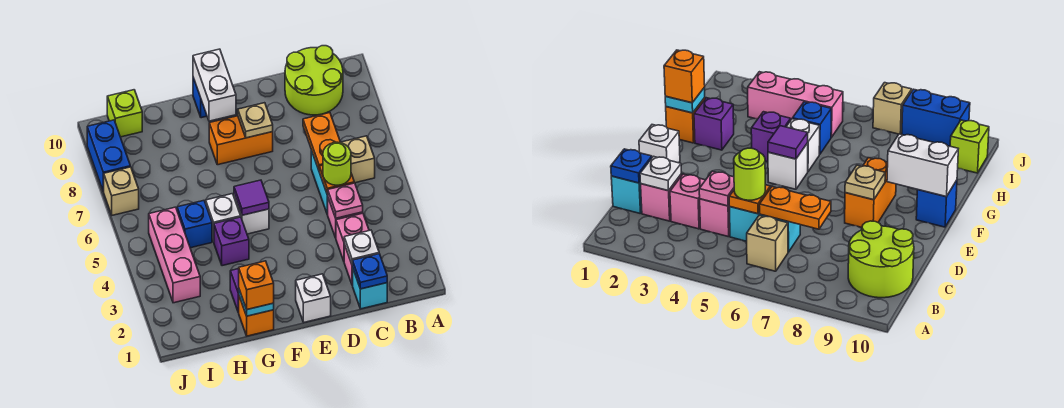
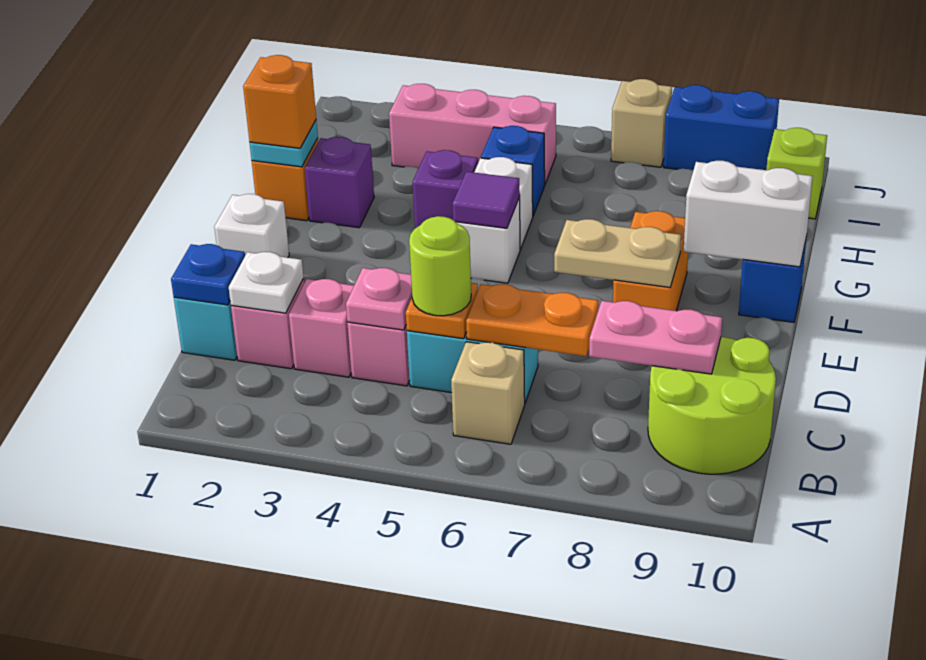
none -> pink plate C8:C9 level 2
tan plate E8 level 2 -> tan plate E7:E8 level 2

